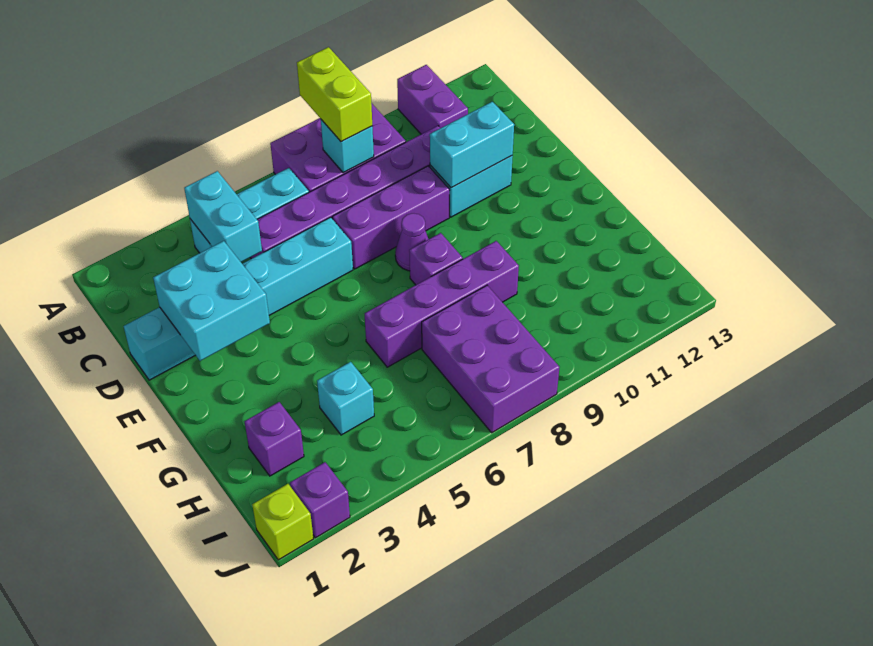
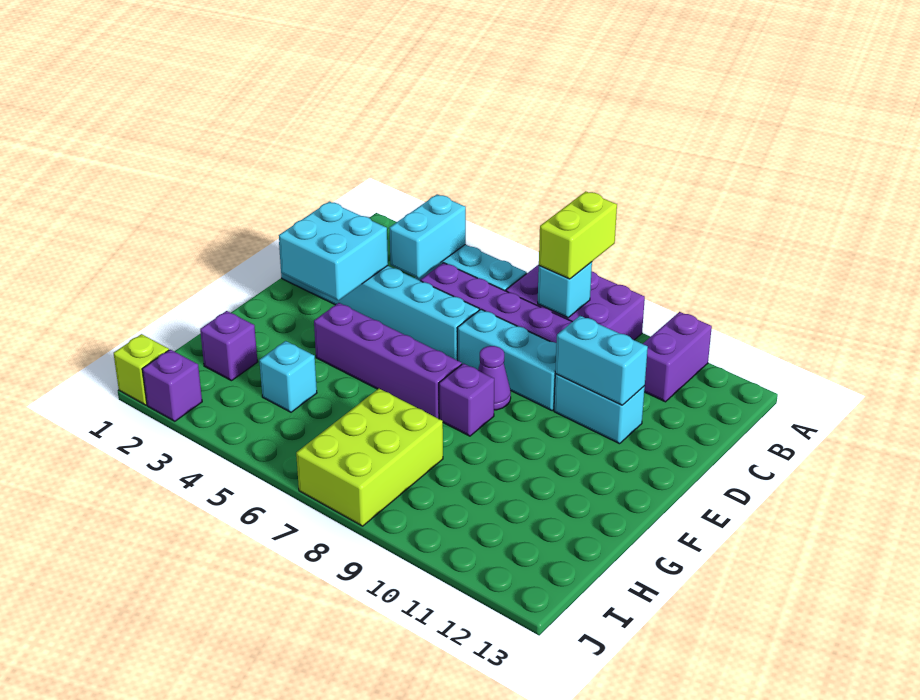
purple brick D7:D9 level 1 -> cyan brick D7:D9 level 1
purple brick G6:G9 level 1 -> purple brick F4:F7 level 1
purple brick H7:J8 level 1 -> lime brick H7:J8 level 1

